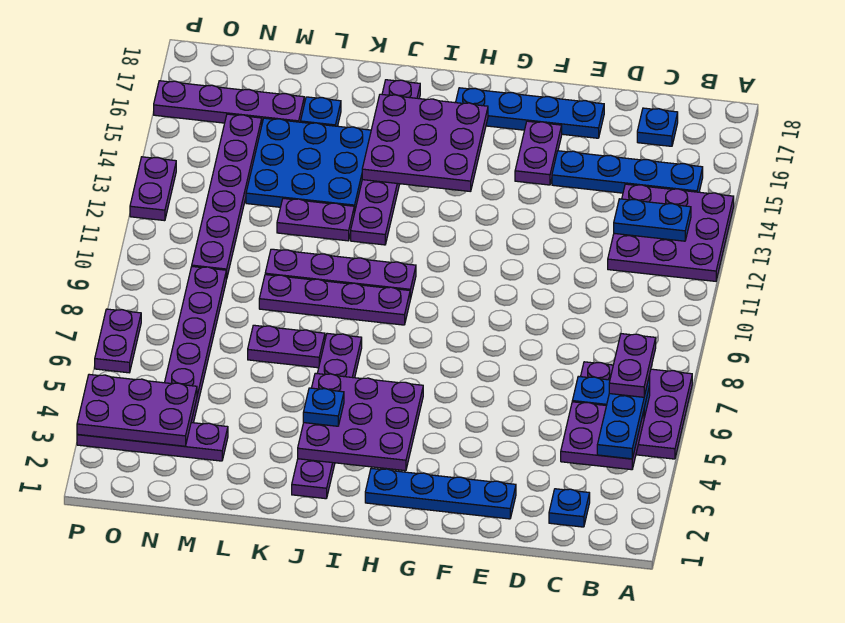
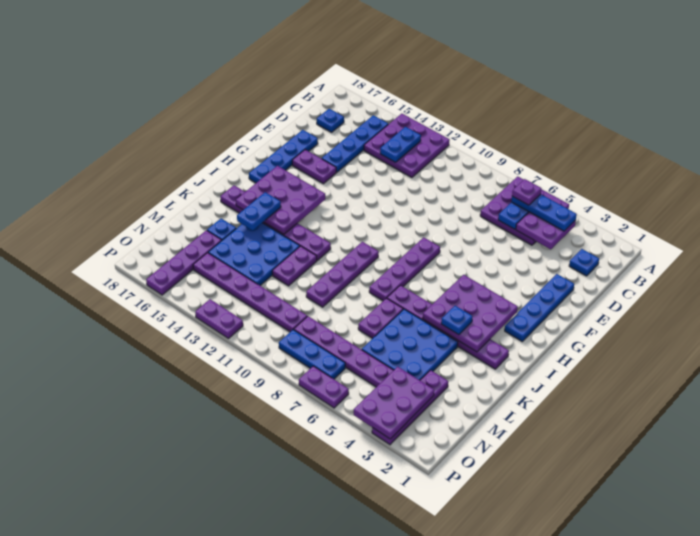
purple plate B6:B7 level 4 -> purple plate B6 level 4
purple plate I9:L9 level 1 -> purple plate G8:J8 level 1
none -> blue plate J15:K15 level 3
none -> blue plate K4:M6 level 1
none -> blue plate O7:O9 level 1

